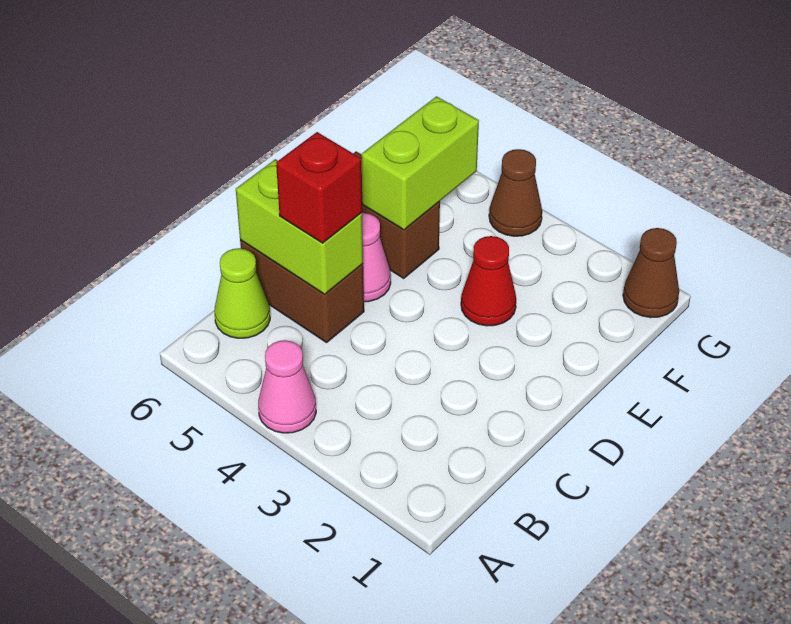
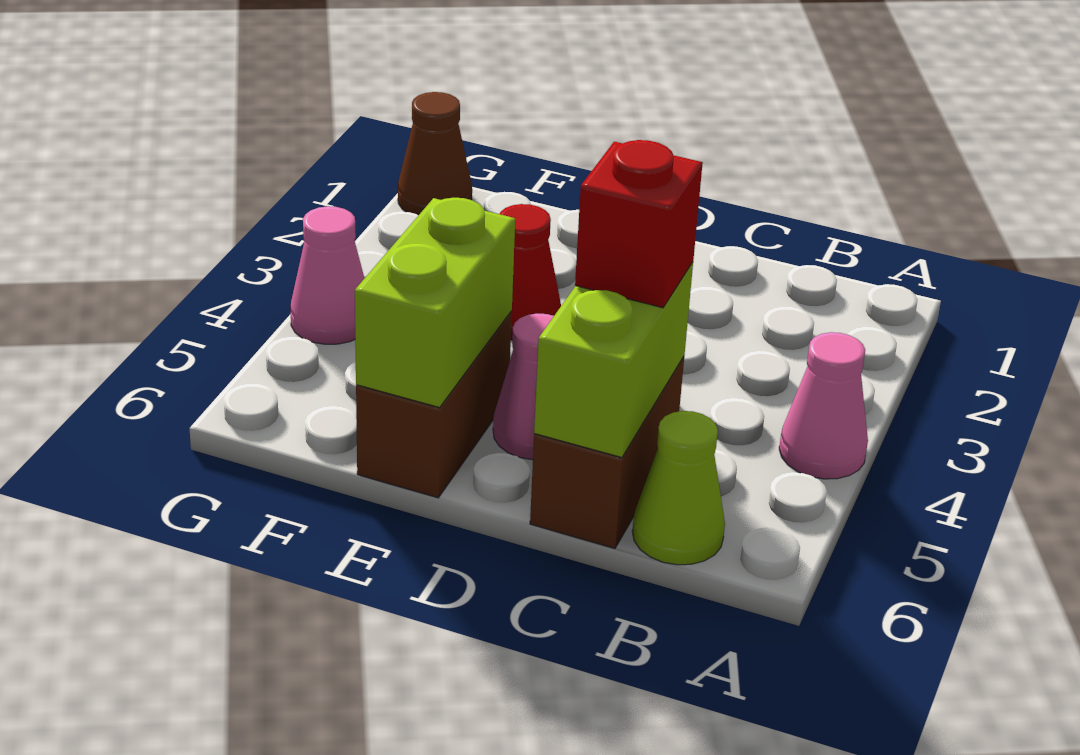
lime brick E5:F5 level 2 -> lime brick E5:E6 level 2
brown cone G4 level 1 -> pink cone G4 level 1

